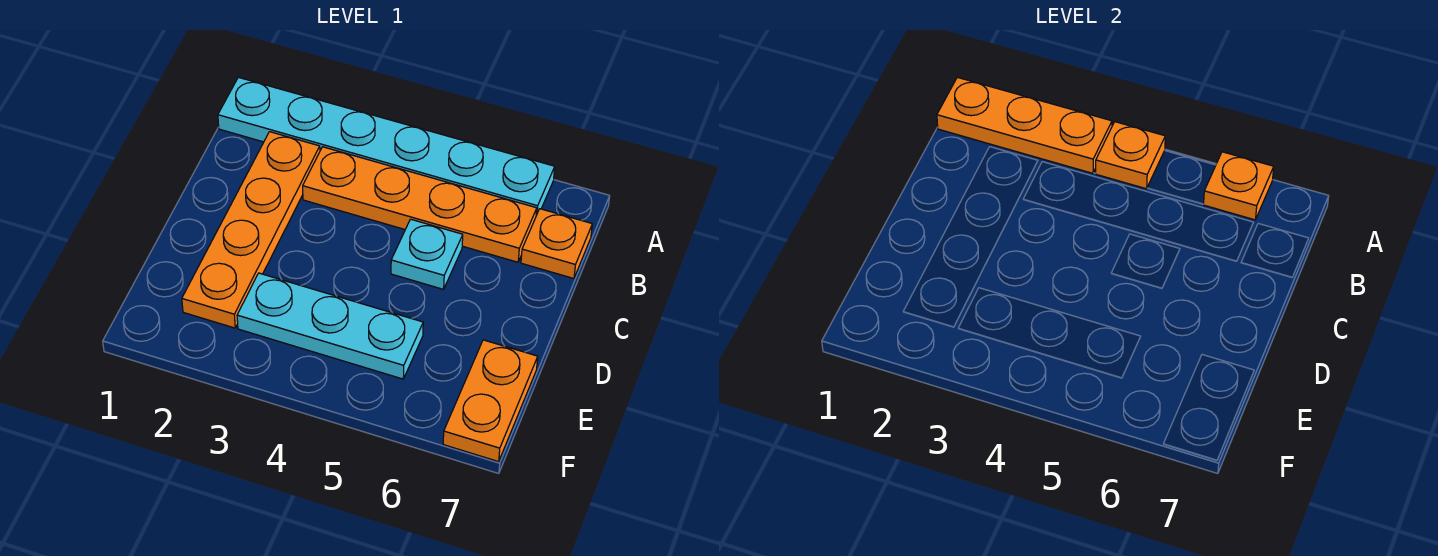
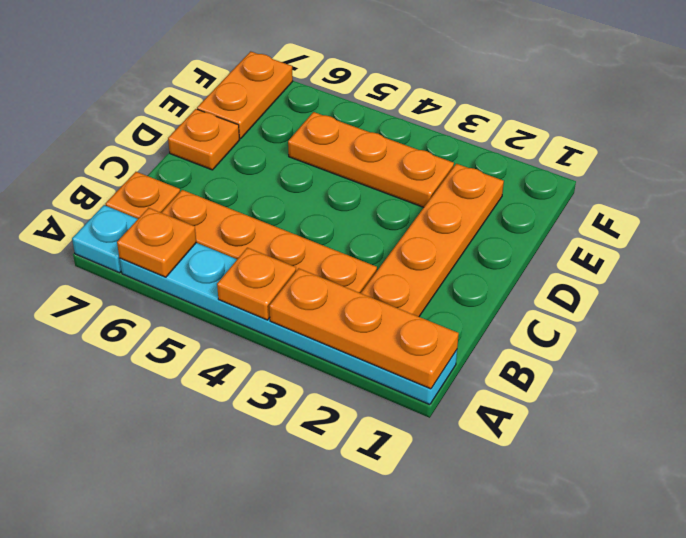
cyan plate C5 level 1 -> cyan plate A7 level 1
none -> orange plate D7 level 1
cyan plate E3:E5 level 1 -> orange plate E3:E5 level 1

